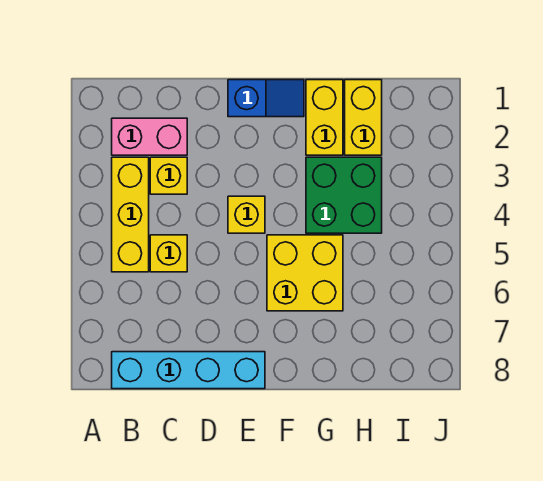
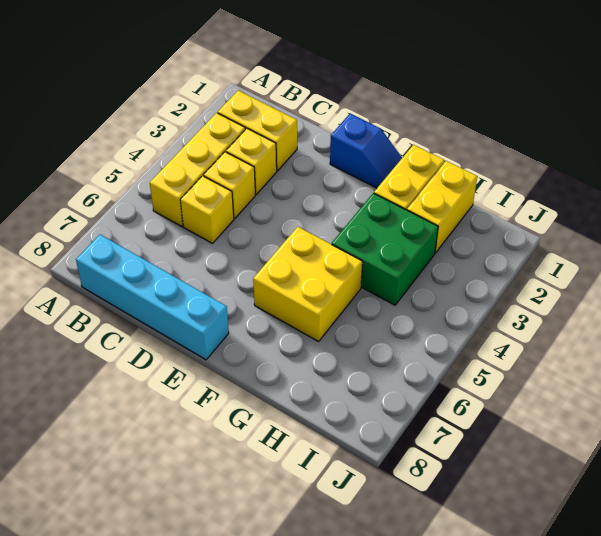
pink brick B2:C2 level 1 -> yellow brick B2:C2 level 1
yellow brick E4 level 1 -> yellow brick C4 level 1

